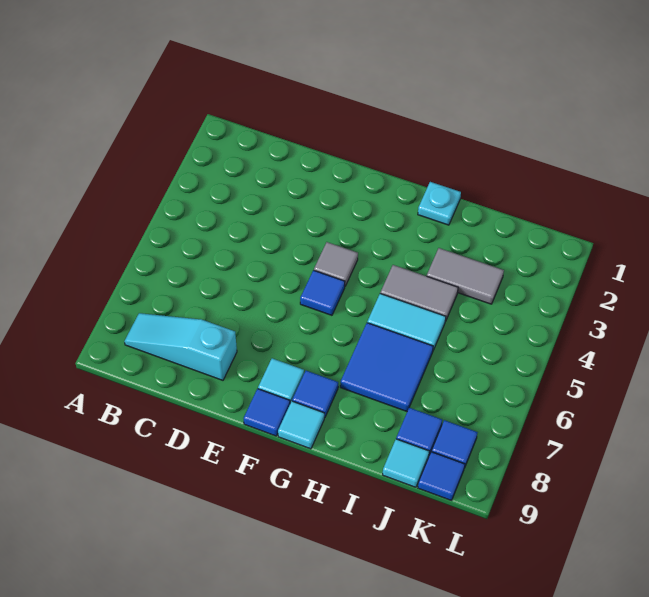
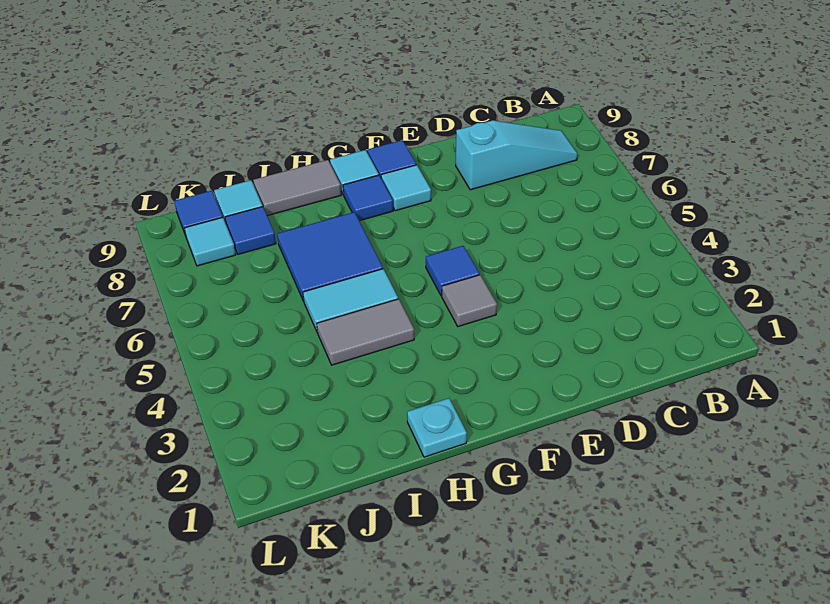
grey tile I3:J3 level 1 -> grey tile H9:I9 level 1
blue tile K8 level 1 -> cyan tile K8 level 1

